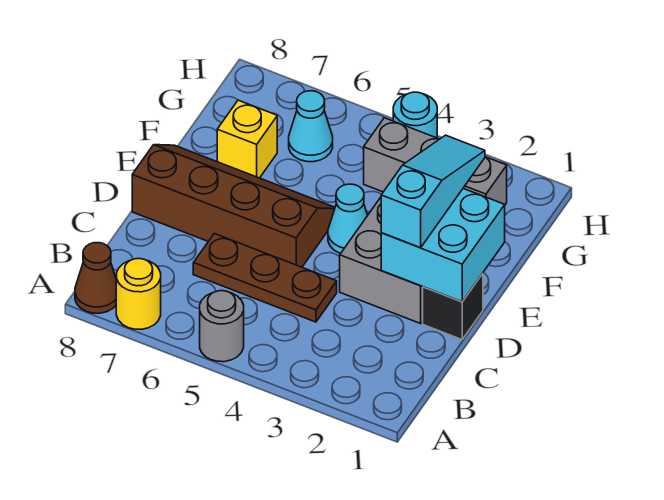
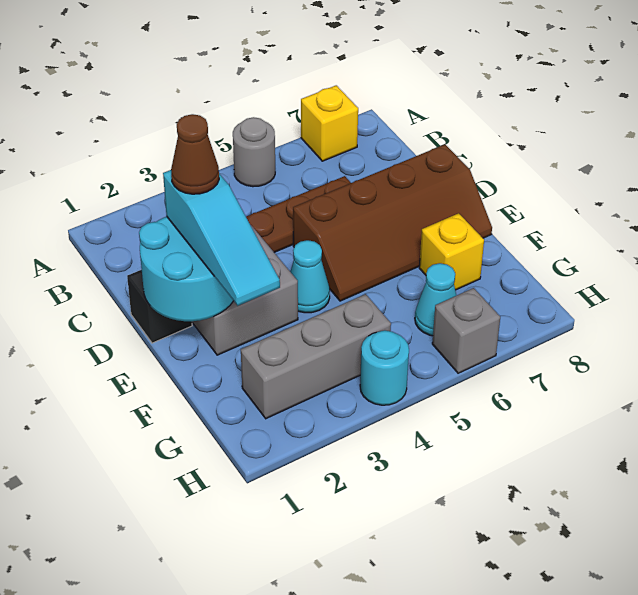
yellow round brick A7 level 1 -> yellow brick A7 level 1
brown cone A8 level 1 -> brown cone D2 level 4
cyan brick D1:E2 level 2 -> cyan round brick D1:E2 level 2
none -> grey brick H6 level 1

